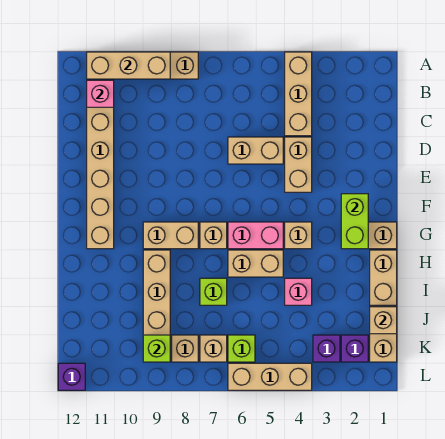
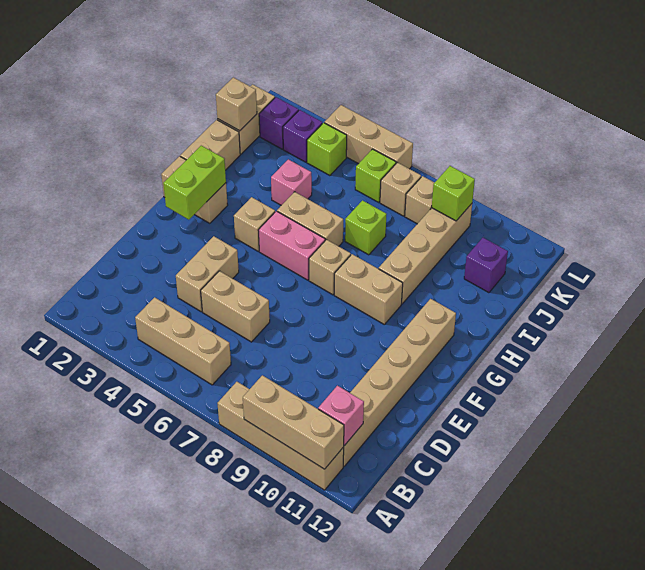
tan brick A4:C4 level 1 -> tan brick B4:B6 level 1
none -> lime brick K4 level 1
purple brick L12 level 1 -> purple brick J11 level 1

